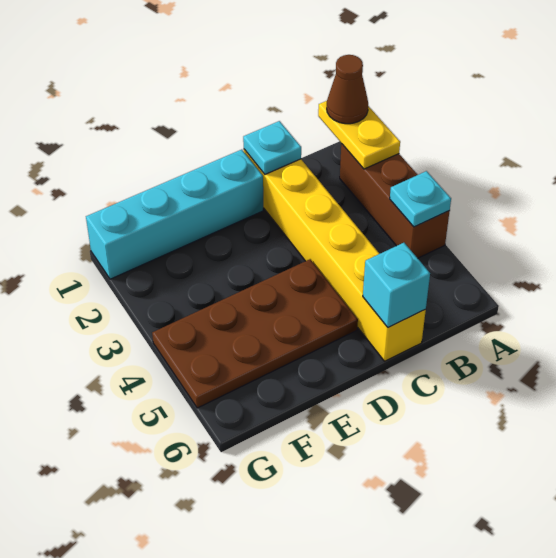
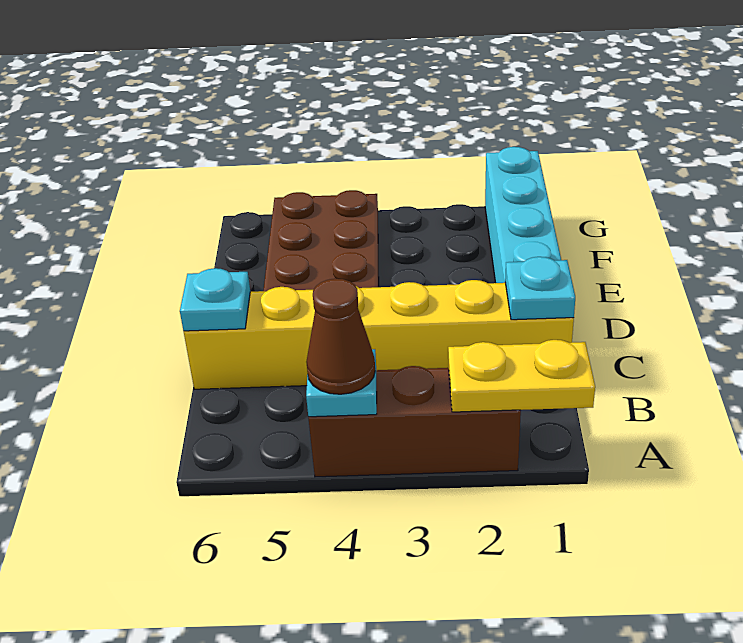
brown cone A1 level 3 -> brown cone A4 level 3
cyan brick C6 level 2 -> cyan plate C6 level 2

